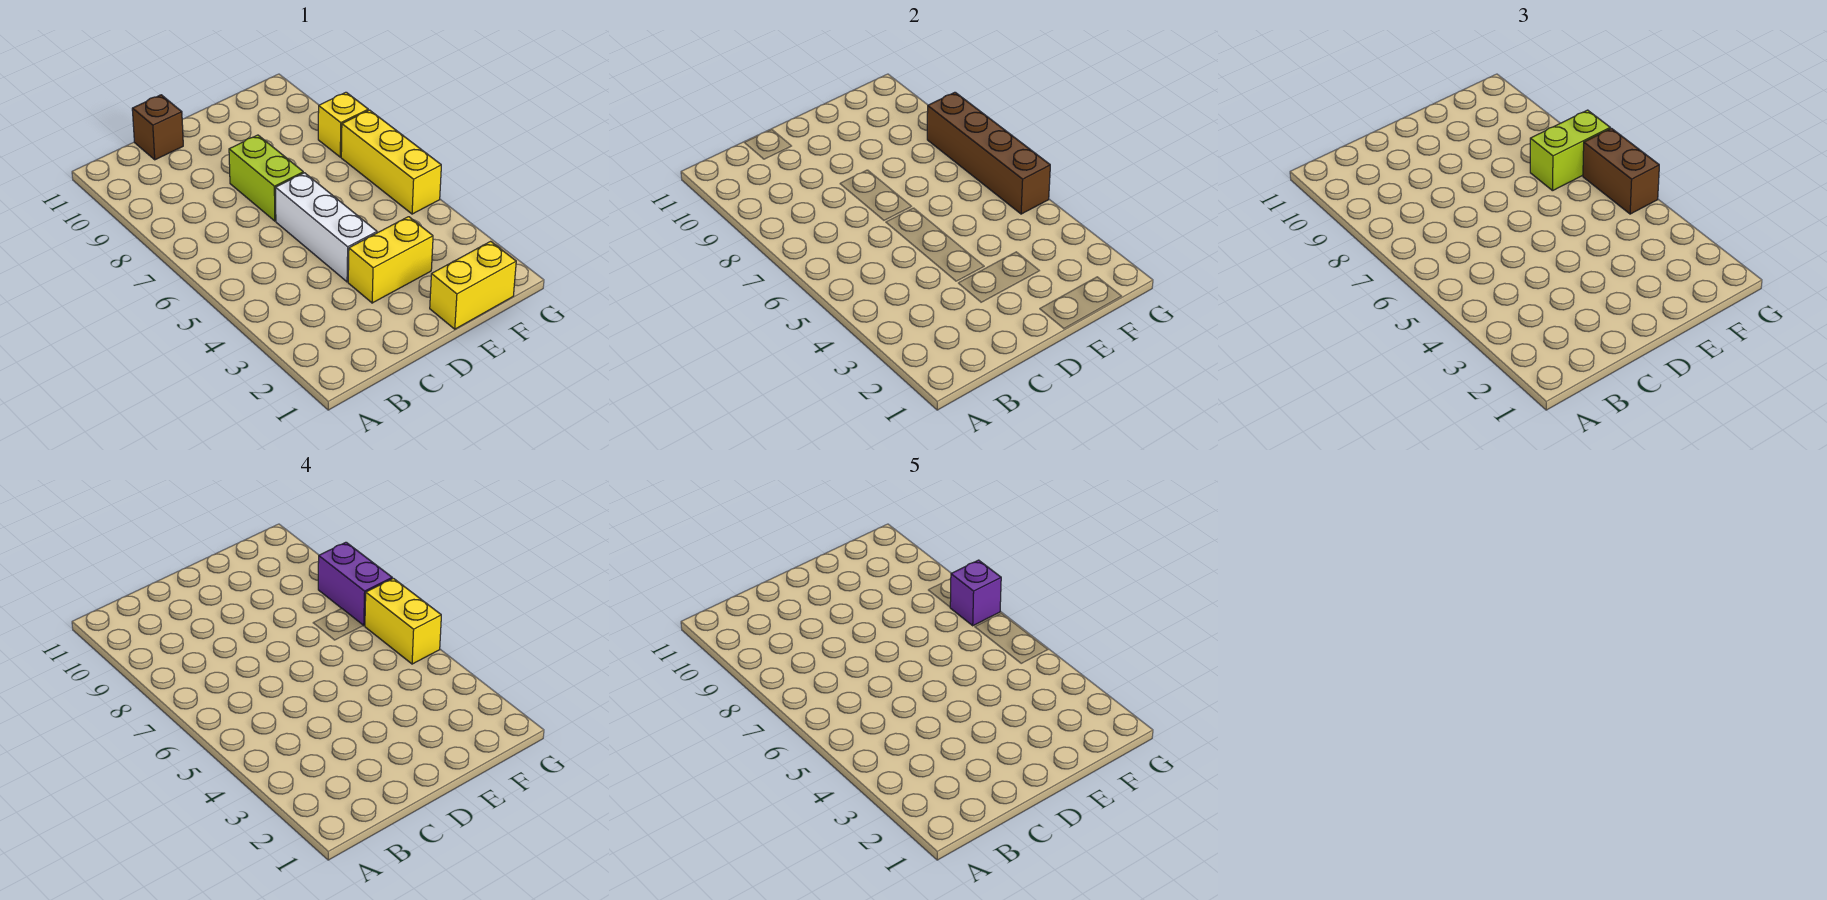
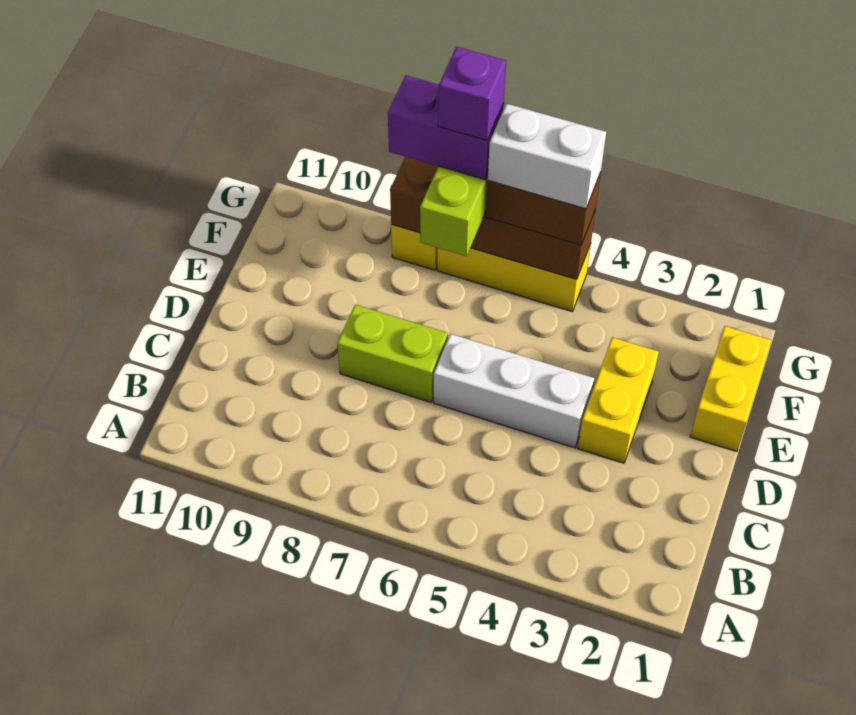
brown brick C11 level 1 -> none
yellow brick G5:G6 level 4 -> white brick G5:G6 level 4

